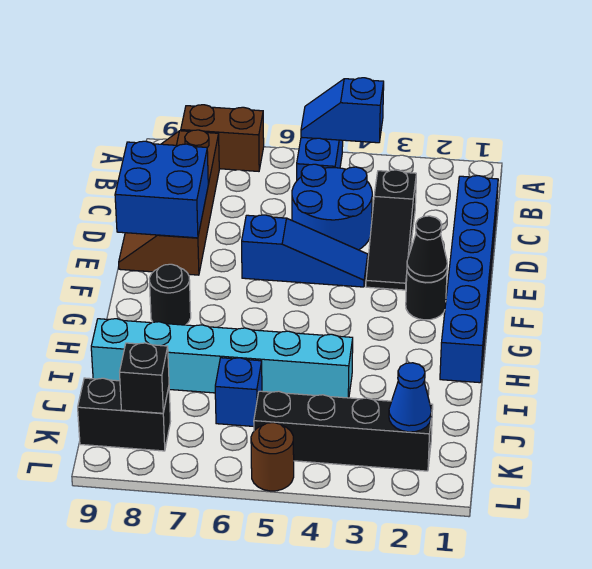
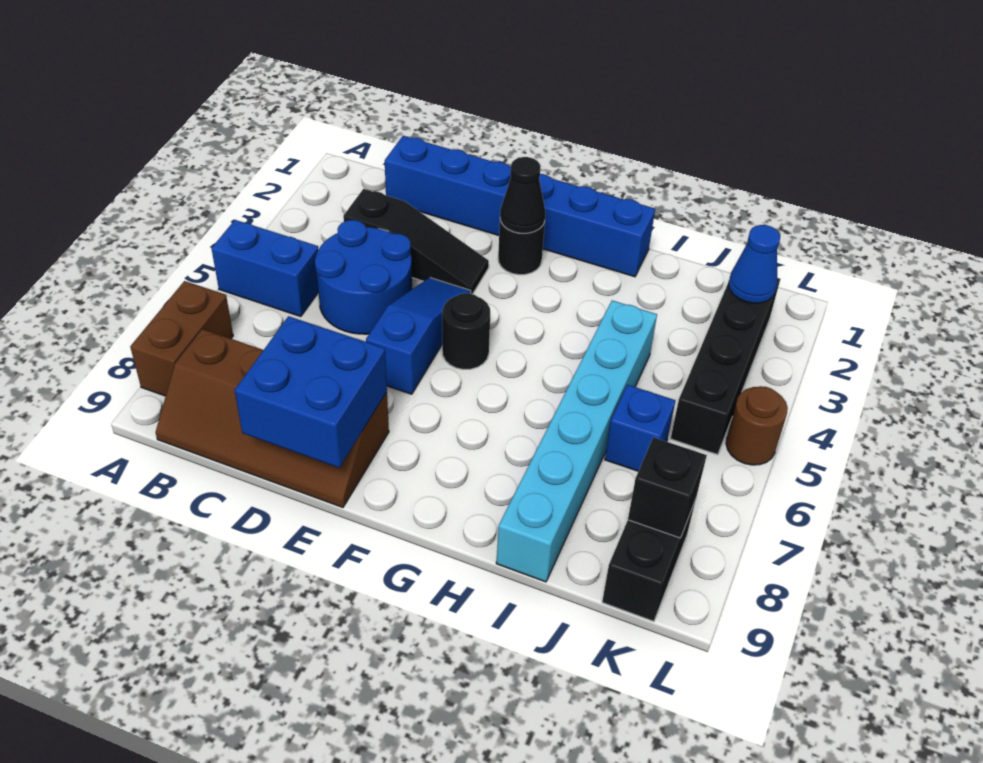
blue slope A4:A5 level 2 top 4 -> none
black round brick G8 level 1 -> black round brick F5 level 1

